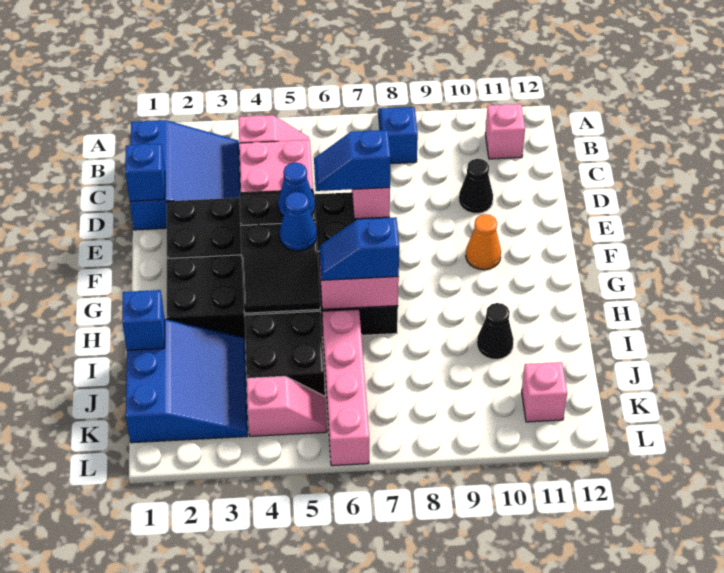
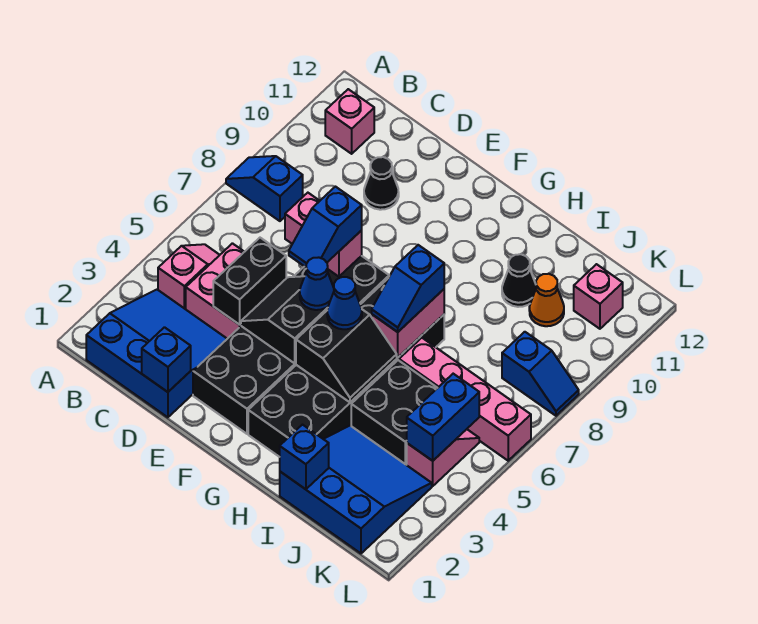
none -> black brick D4:D5 level 2
orange cone F10 level 1 -> orange cone J10 level 1
none -> blue brick K4:K5 level 2
none -> blue slope K8:L8 level 1 top K

